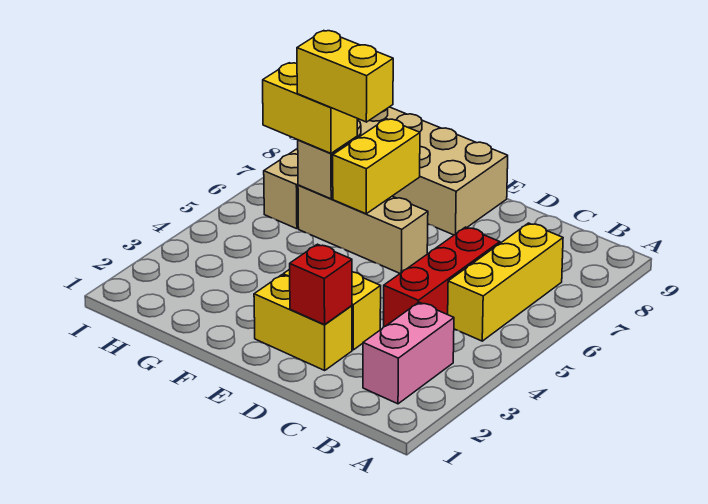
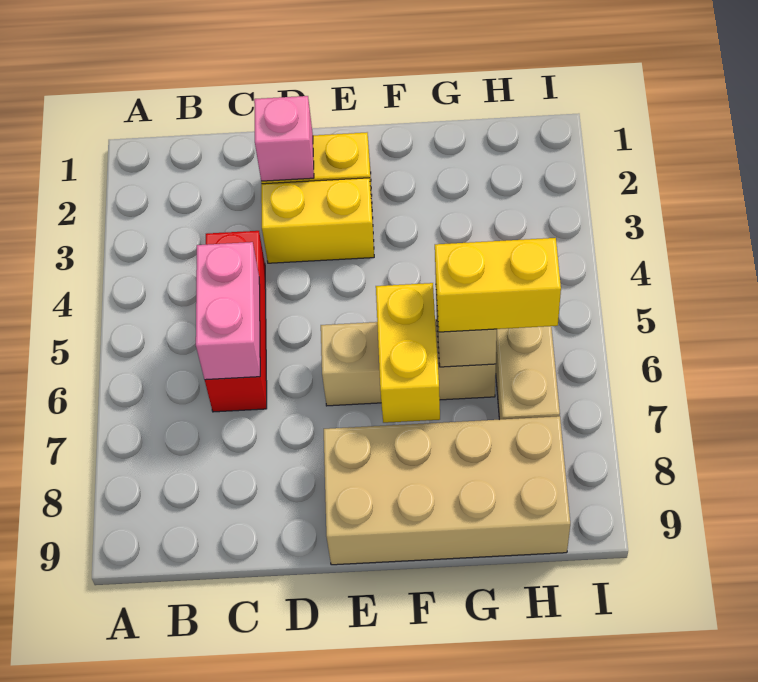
pink brick B2:B3 level 1 -> pink brick C5:C6 level 2
yellow brick B5:B7 level 1 -> none
red brick D2 level 2 -> pink brick D2 level 2
yellow brick F6:G6 level 4 -> none

